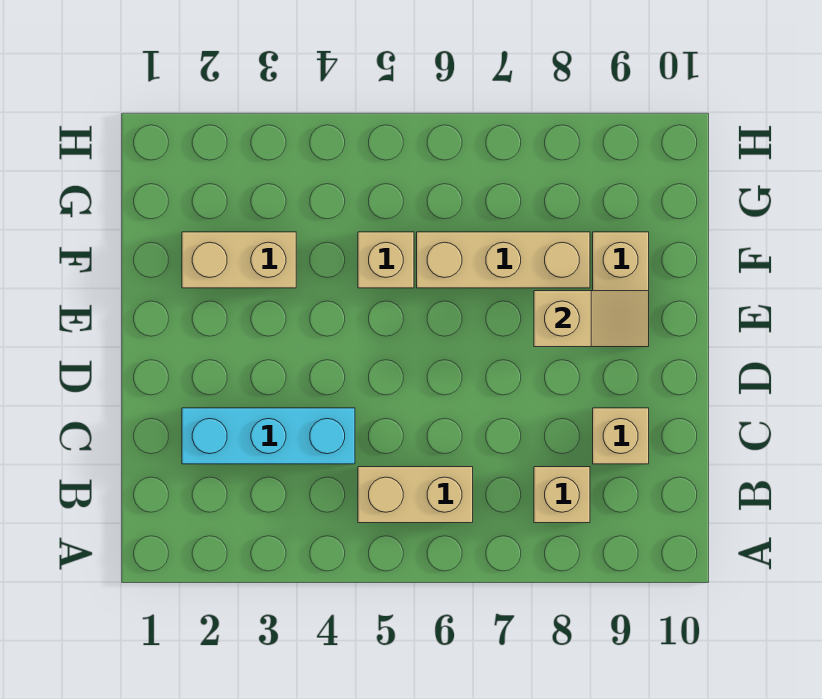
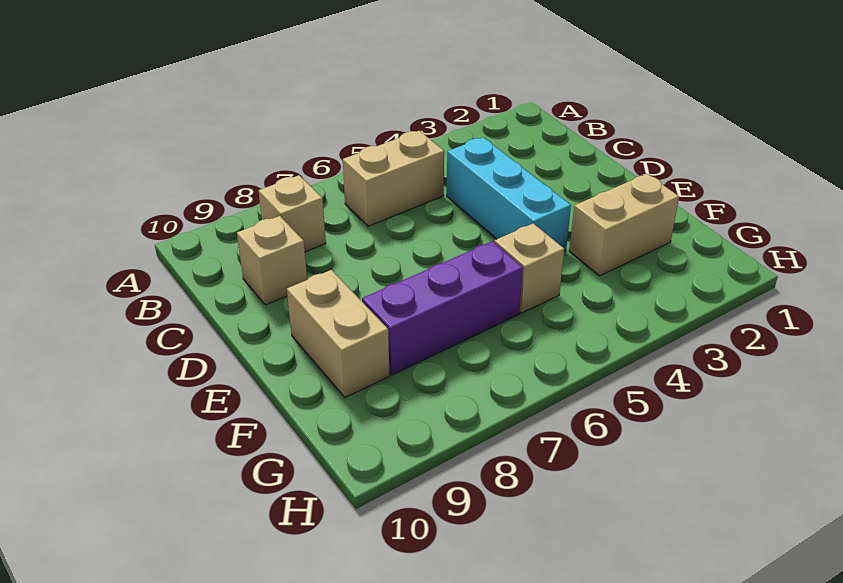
cyan brick C2:C4 level 1 -> cyan brick C4:E4 level 1
tan slope E8:E9 level 2 top 8 -> none
tan brick F6:F8 level 1 -> purple brick F6:F8 level 1

